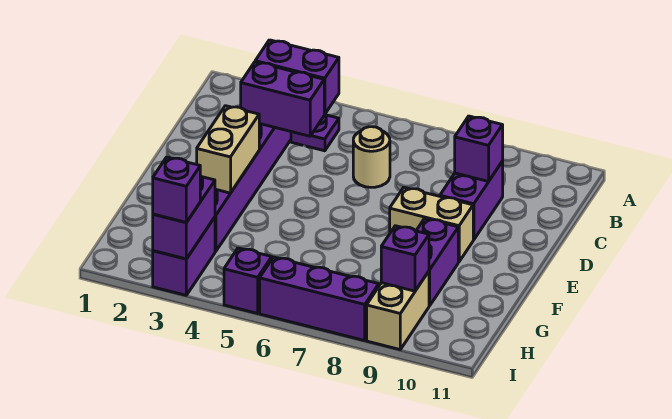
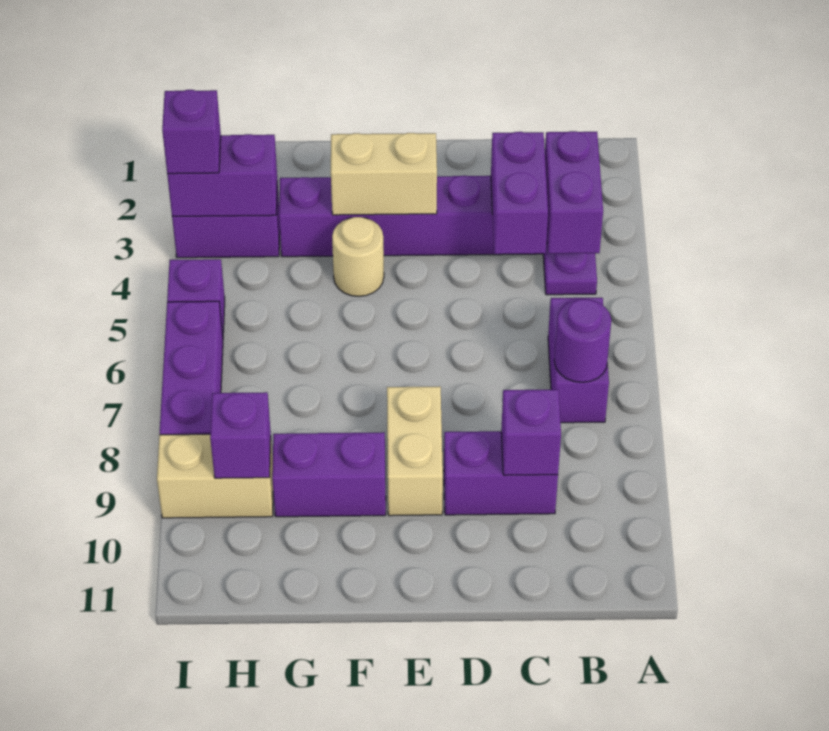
none -> purple brick B6:B7 level 1
none -> purple round brick B7 level 2
tan round brick C6 level 1 -> tan round brick F4 level 1

